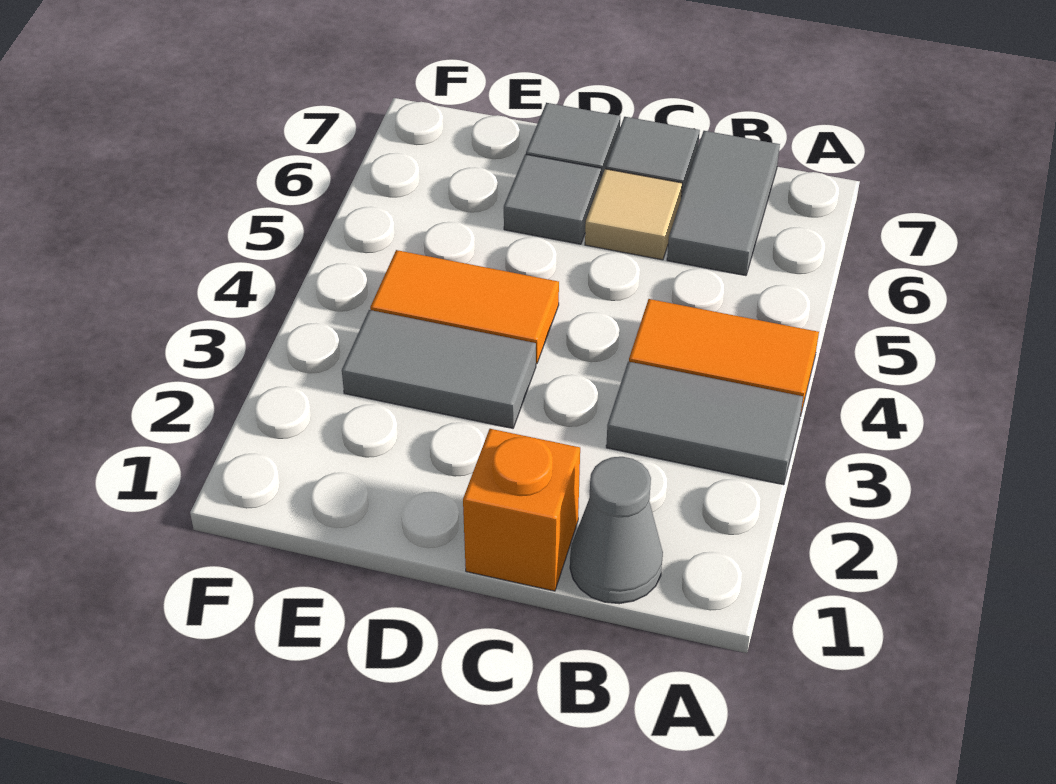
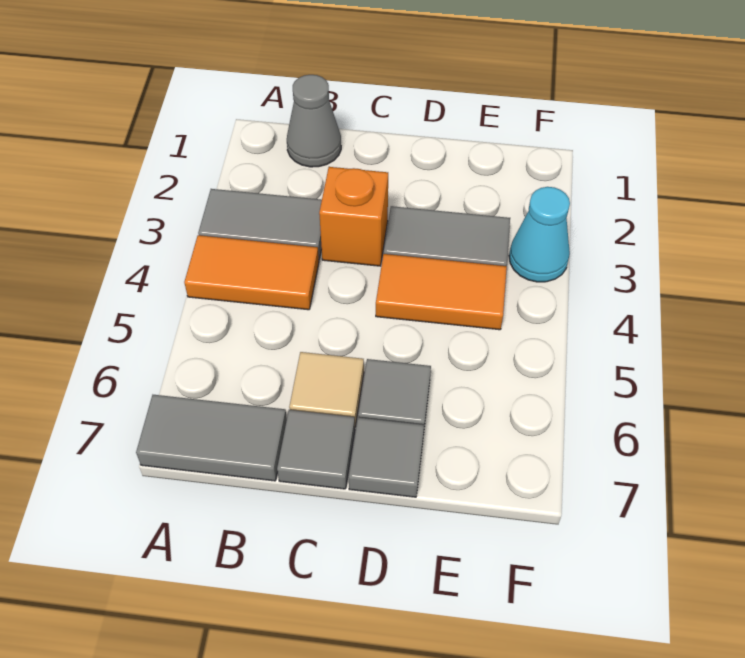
grey tile B6:B7 level 1 -> grey tile A7:B7 level 1
orange brick C1 level 1 -> orange brick C3 level 1
none -> cyan cone F3 level 1

